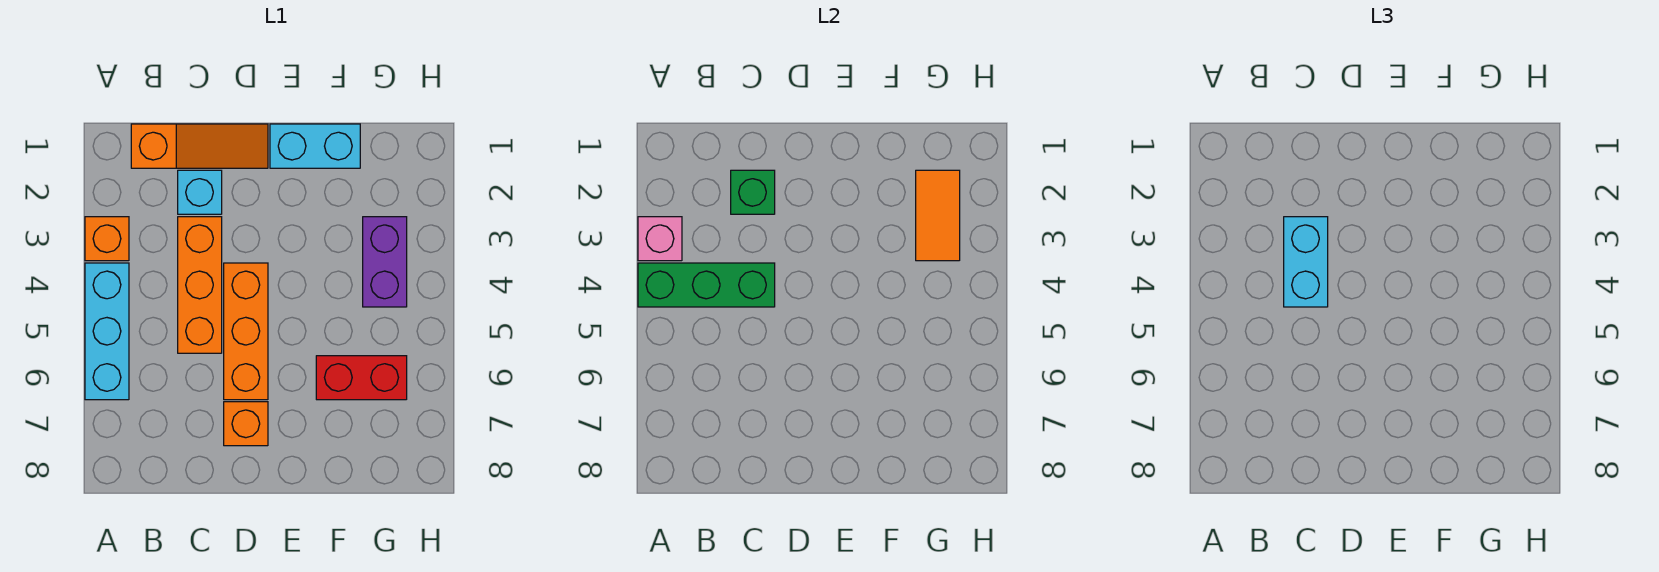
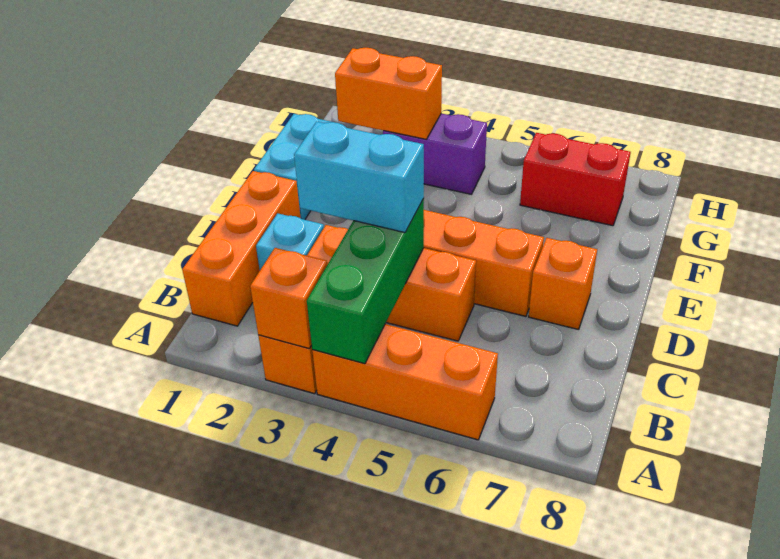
pink brick A3 level 2 -> orange brick A3 level 2
cyan brick A4:A6 level 1 -> orange brick A4:A6 level 1
orange slope B1:D1 level 1 top B -> orange brick B1:D1 level 1
green brick C2 level 2 -> none
red brick F6:G6 level 1 -> red brick G6:G7 level 1
orange tile G2:G3 level 2 -> orange brick G2:G3 level 2

